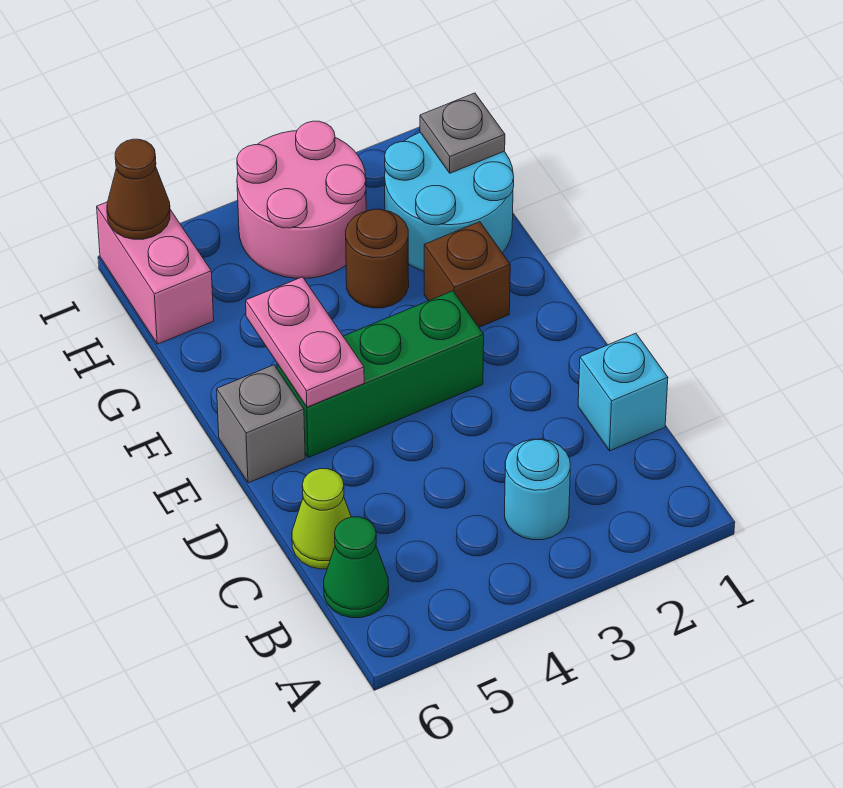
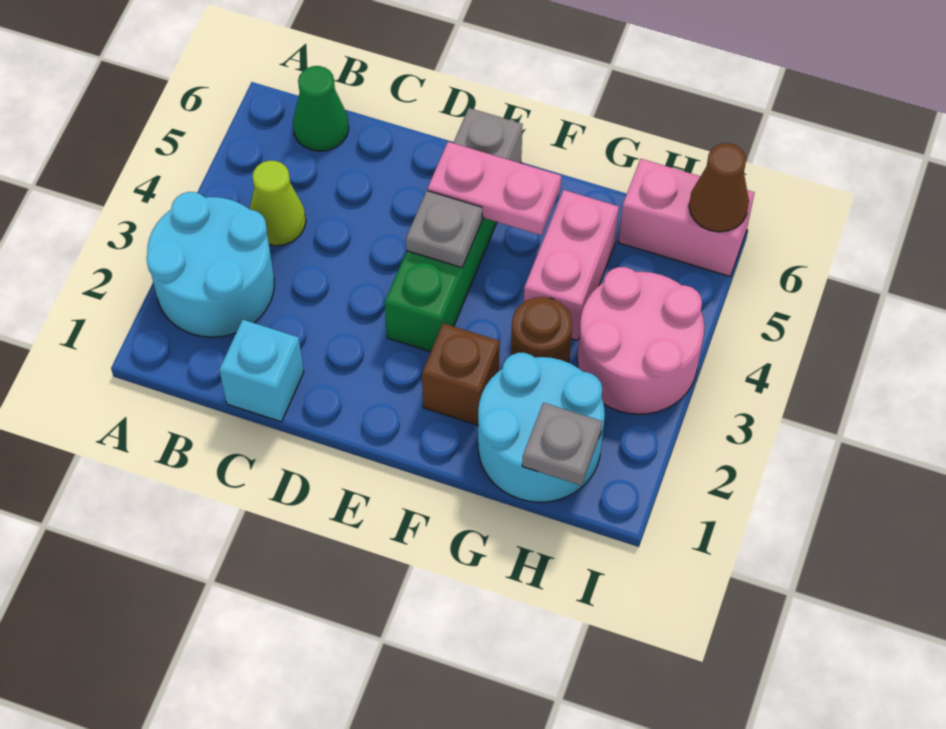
cyan round brick B3 level 1 -> cyan round brick A2:B3 level 1
lime cone C6 level 1 -> lime cone B4 level 1
none -> grey plate E4 level 2
none -> pink brick G4:G5 level 1

